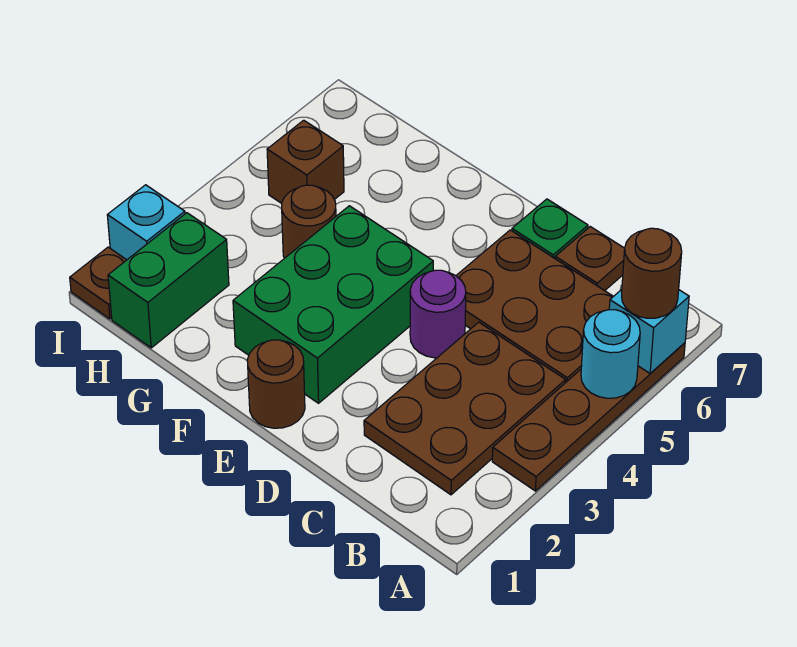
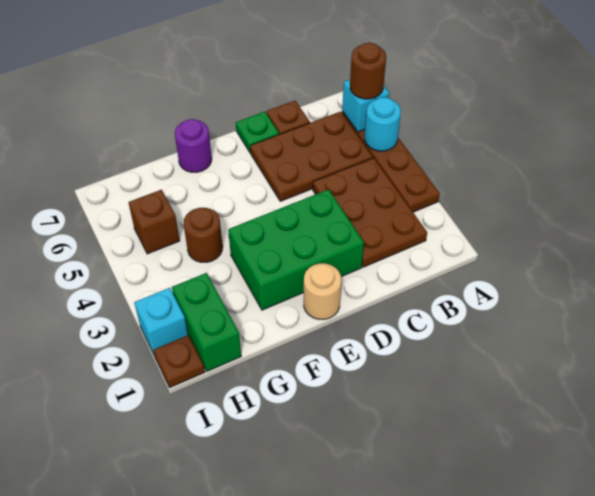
purple round brick D4 level 1 -> purple round brick F7 level 1
brown round brick E1 level 1 -> tan round brick E1 level 1
green brick E2:F4 level 1 -> green brick D2:F3 level 1

